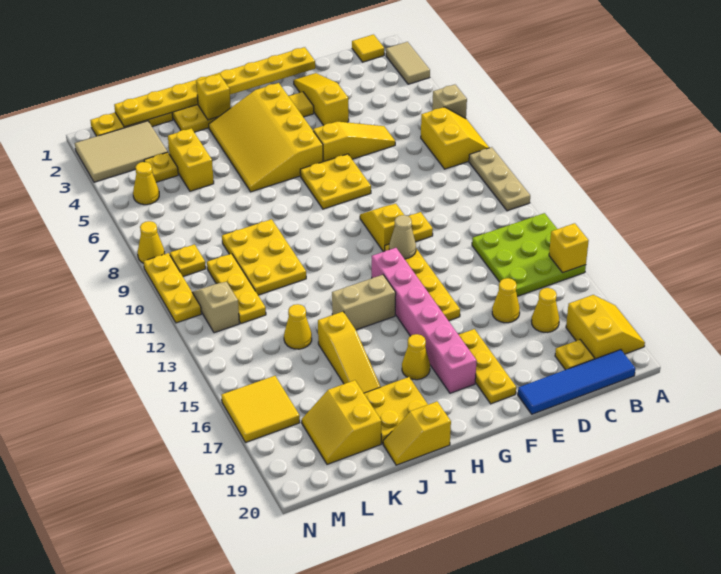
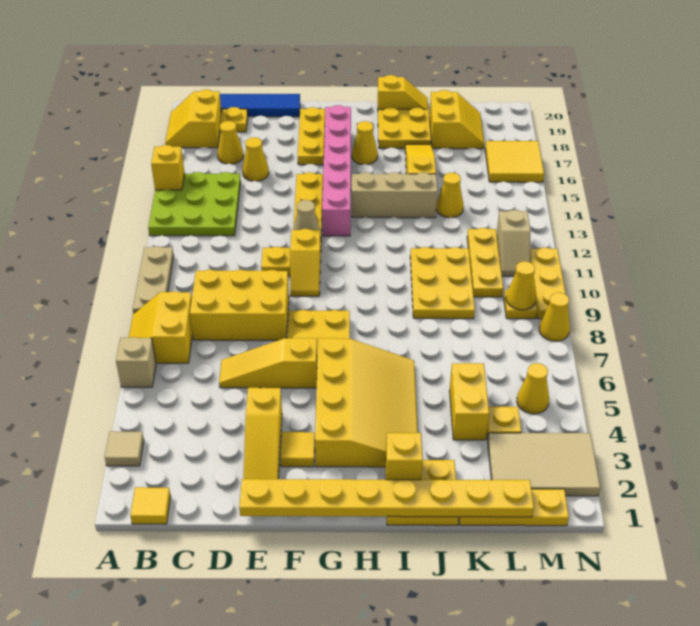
tan tile A2:A3 level 1 -> tan tile A3 level 1
none -> yellow brick C8:E9 level 1
tan brick H14:I14 level 1 -> tan brick H14:J14 level 1
none -> yellow cone M9 level 2

